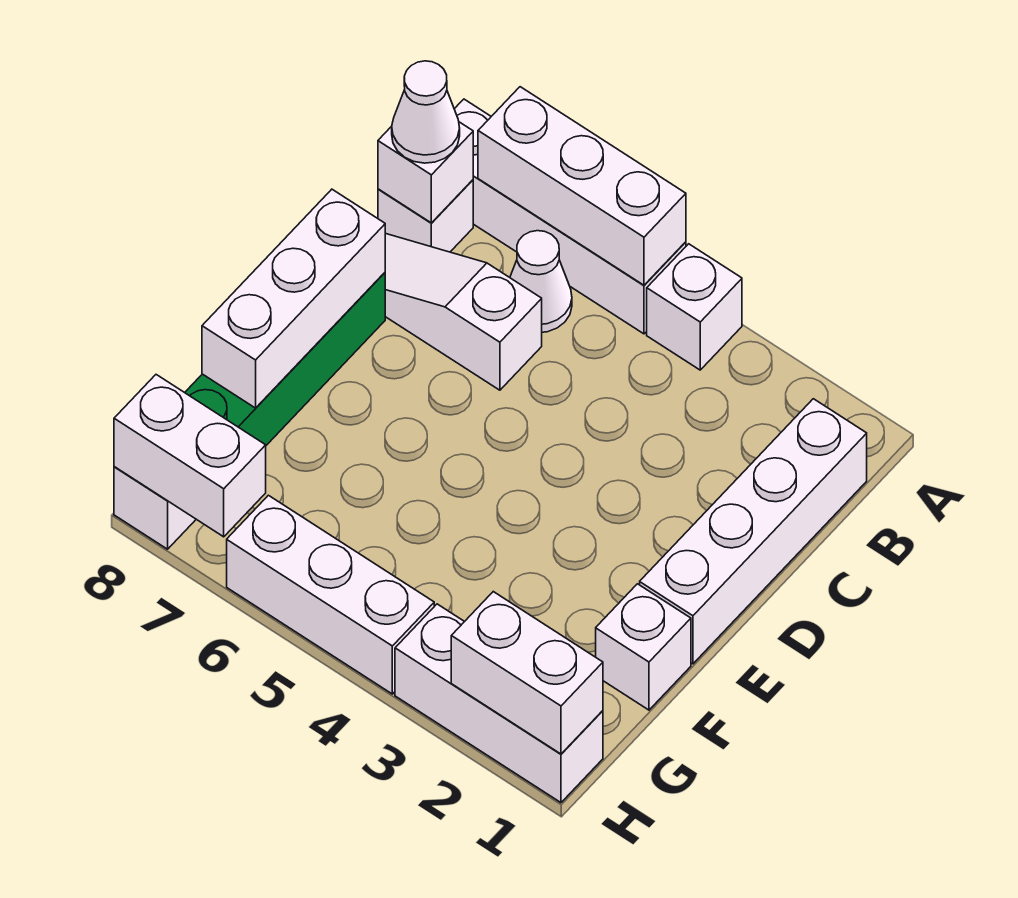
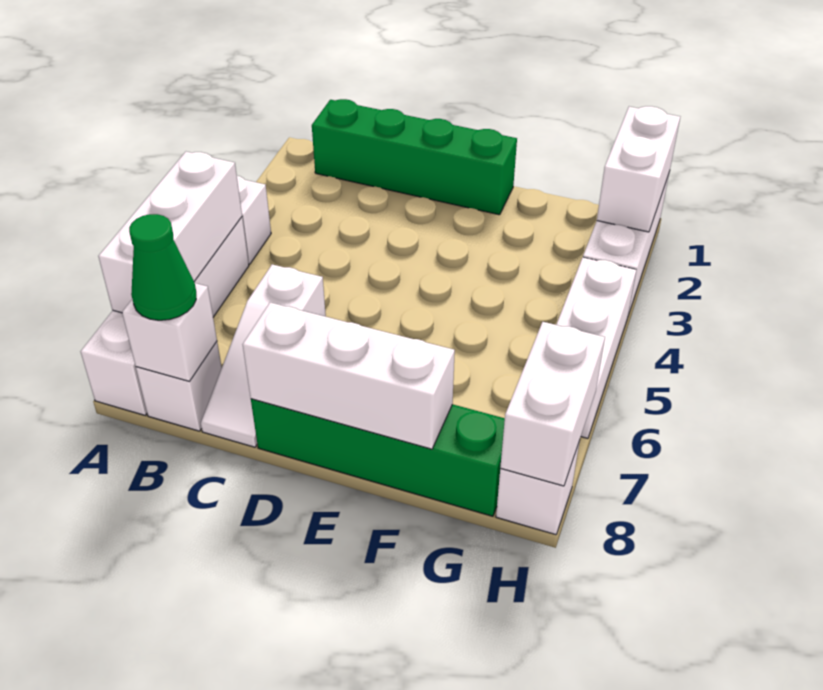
white brick B1:E1 level 1 -> green brick B1:E1 level 1
white cone B6 level 1 -> none
white cone B8 level 3 -> green cone B8 level 3
white brick F1 level 1 -> none

